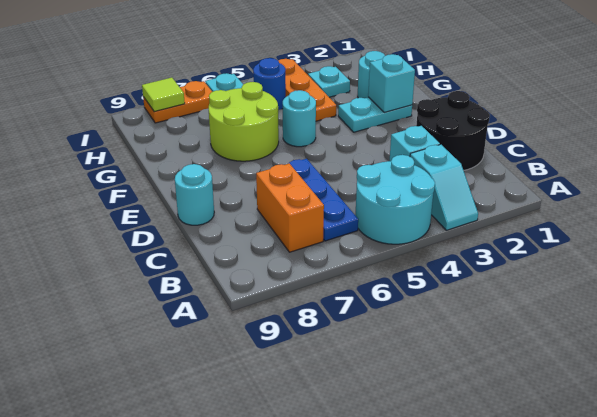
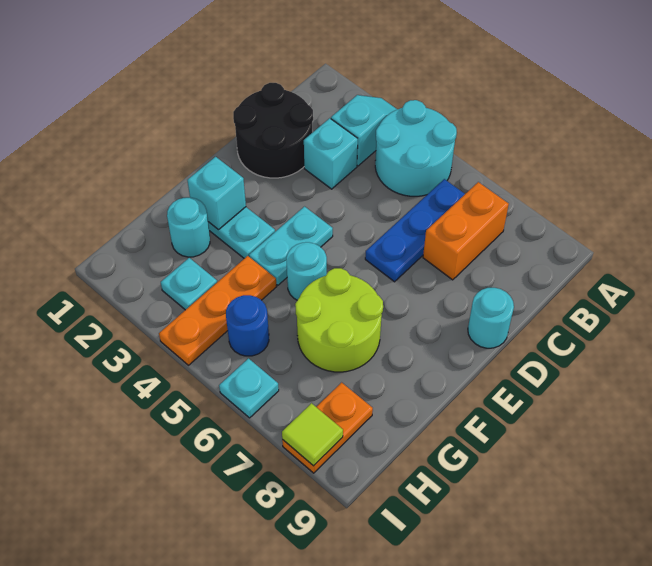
none -> cyan plate E4:F4 level 1
orange plate I7:I8 level 1 -> orange plate H8:I8 level 1

